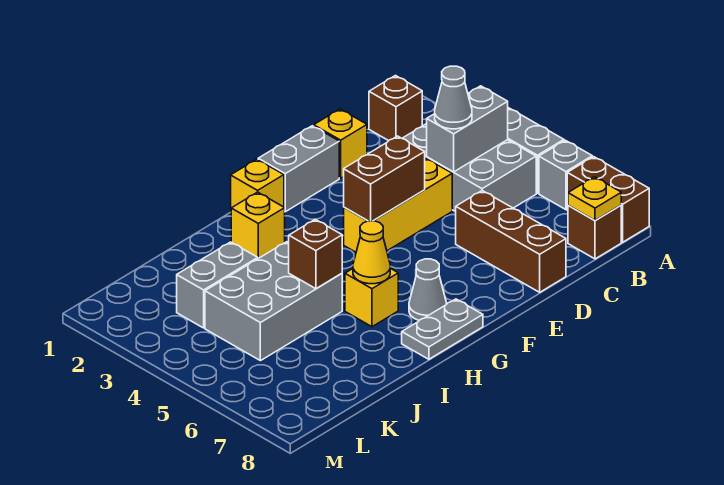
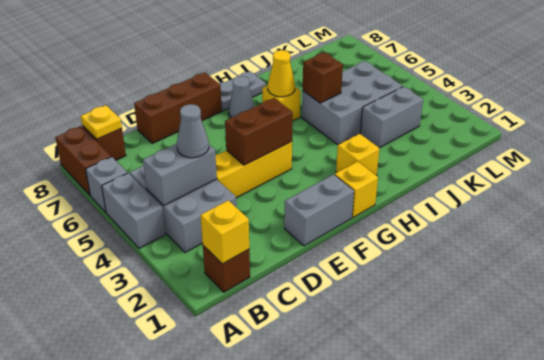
yellow brick D1 level 1 -> yellow brick B1 level 2
brown brick D6:D8 level 1 -> brown brick D8:F8 level 1

